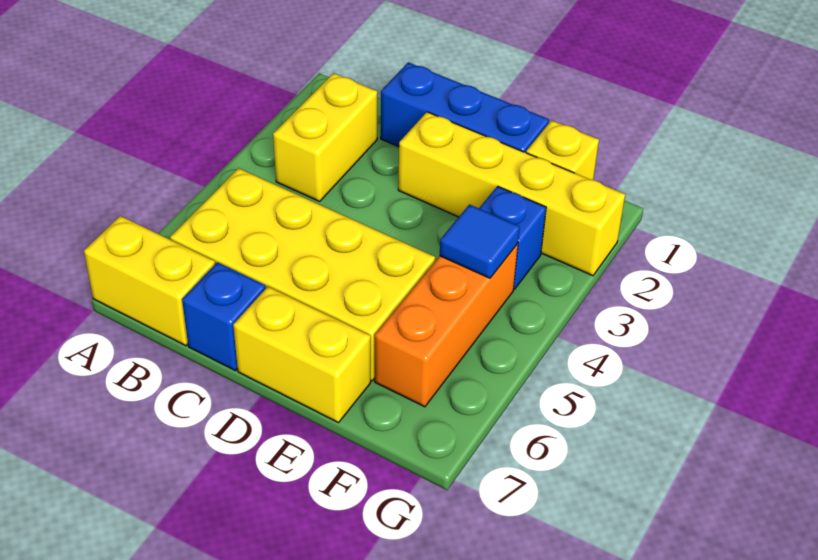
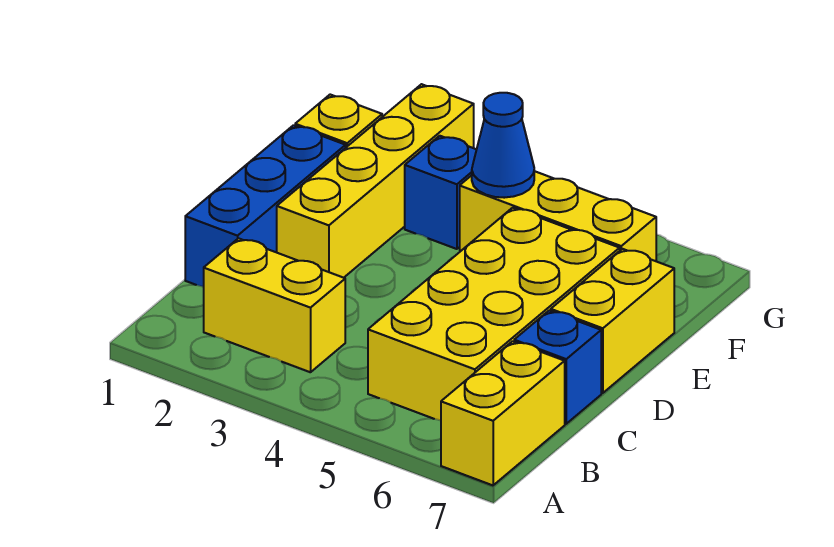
orange brick F4:F6 level 1 -> yellow brick F4:F6 level 1
blue tile F4 level 2 -> blue cone F4 level 2

